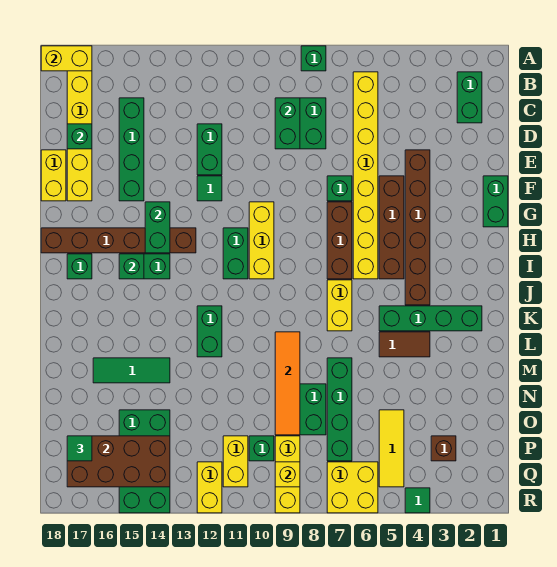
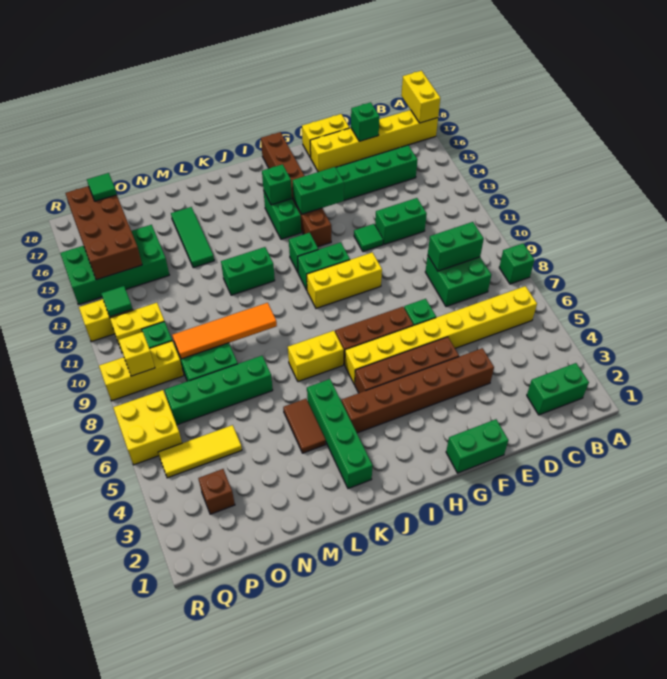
green brick I17 level 1 -> green brick I12 level 1
green tile R4 level 1 -> green tile Q12 level 2

